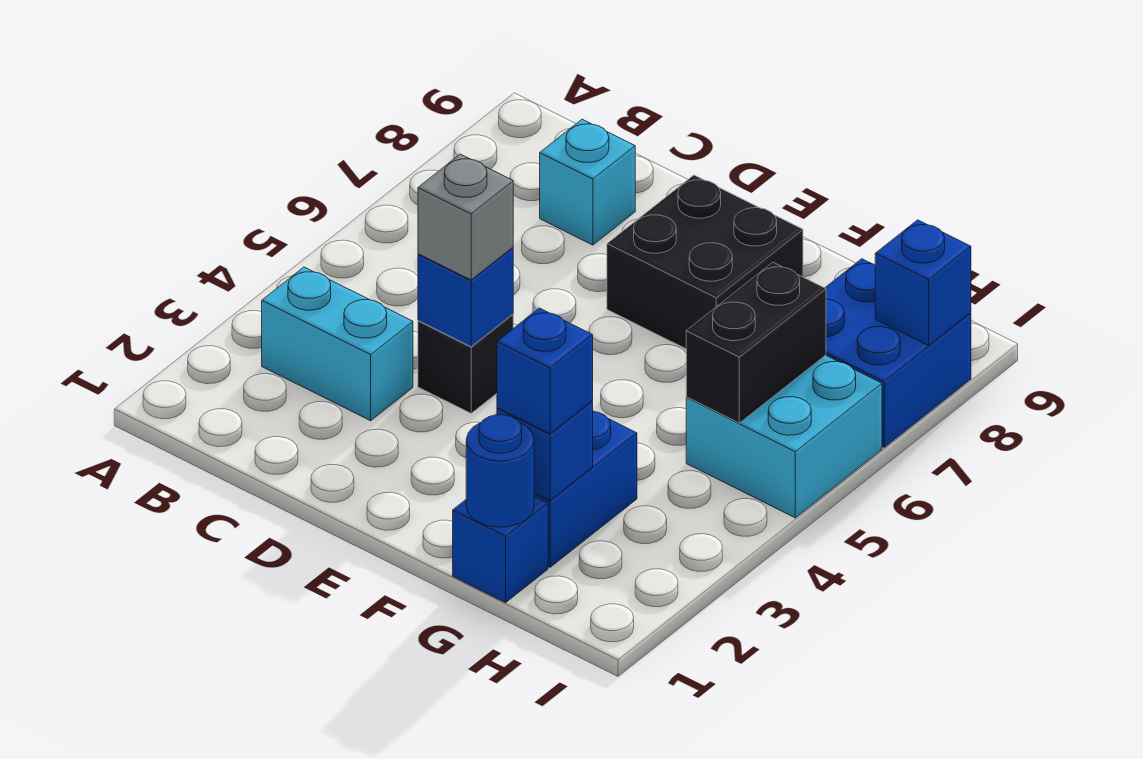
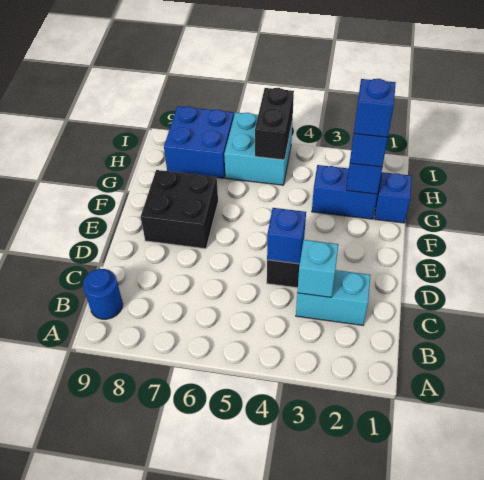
cyan brick B3:C3 level 1 -> cyan brick C2:C3 level 1
cyan brick C8 level 1 -> cyan brick C3 level 2
grey brick D4 level 3 -> none
blue round brick G1 level 2 -> blue round brick B9 level 1
black brick H5:H6 level 2 -> black brick H5:I5 level 2
blue brick I8 level 2 -> blue brick G2 level 4

